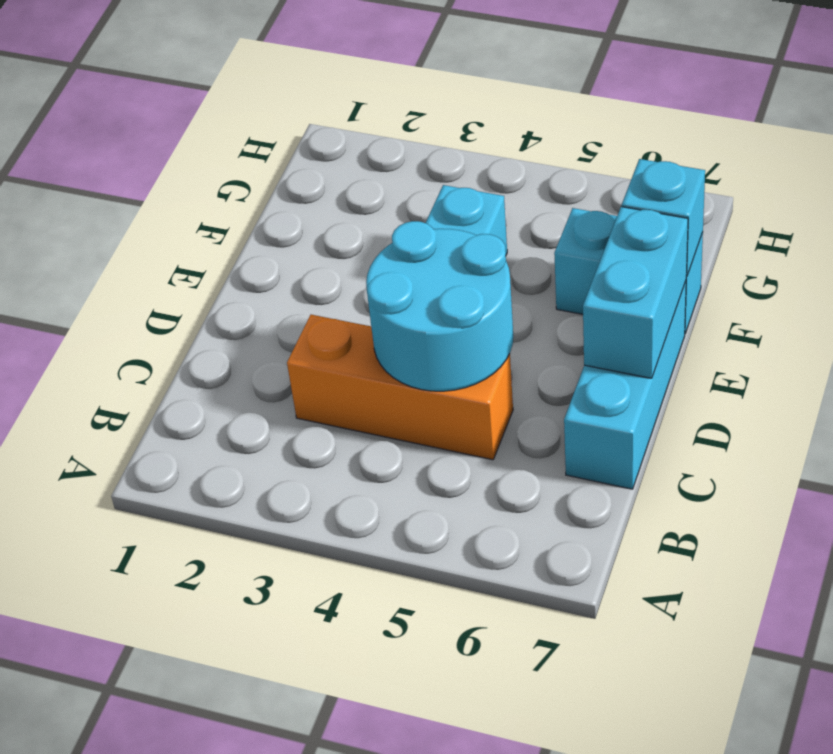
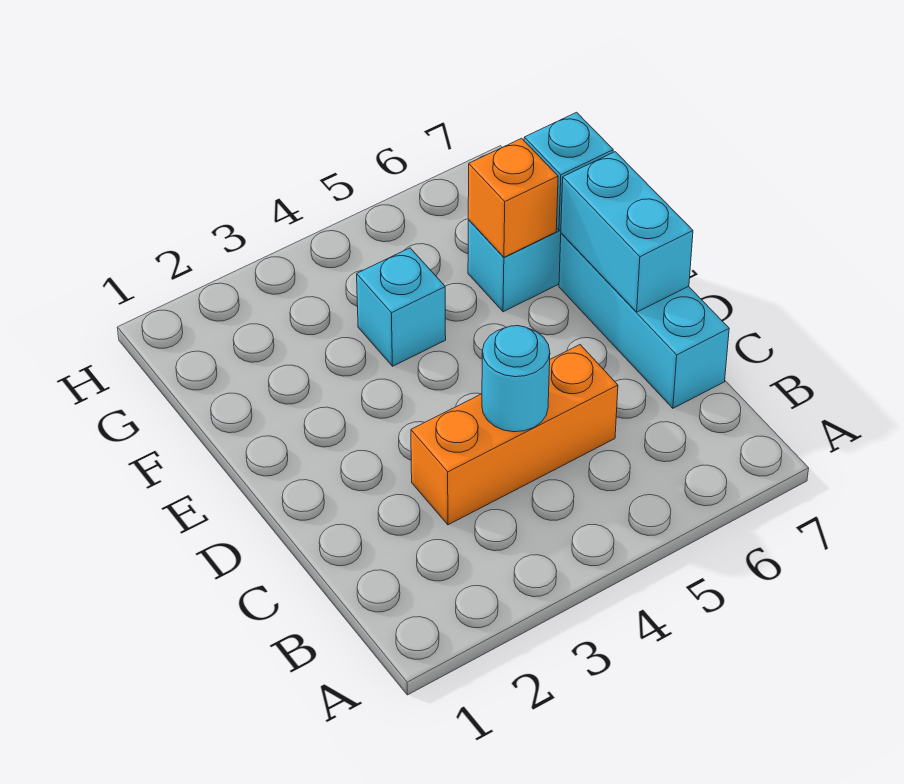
cyan round brick C4:D5 level 2 -> cyan round brick C4 level 2
none -> orange brick F6 level 2

